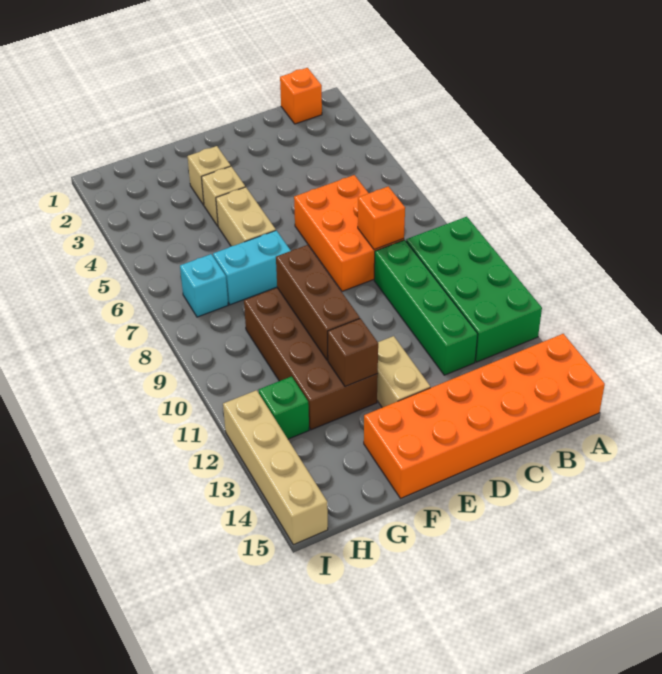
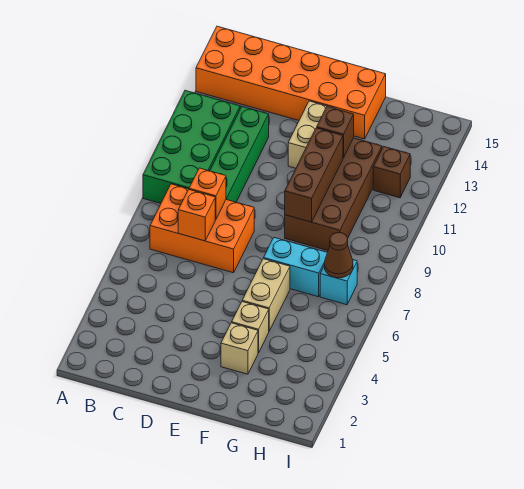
orange brick B1 level 1 -> orange brick C7 level 2
orange brick C6:D8 level 1 -> orange brick B7:D8 level 1
none -> brown cone H7 level 2
green brick H12 level 1 -> brown brick H12 level 1
tan brick I12:I15 level 1 -> none

